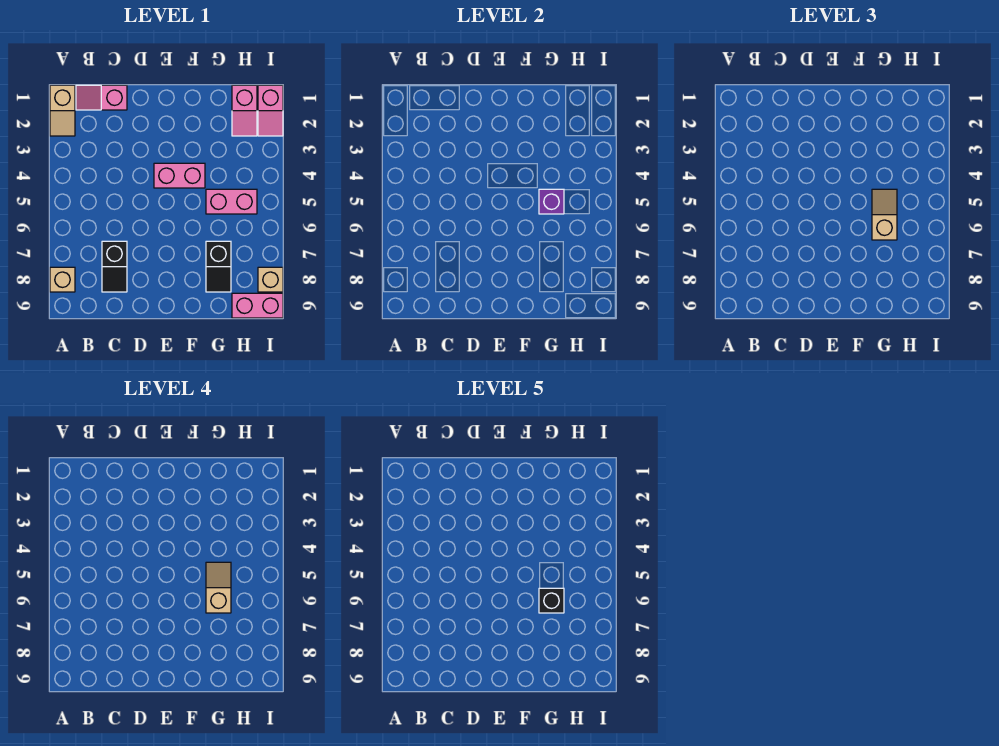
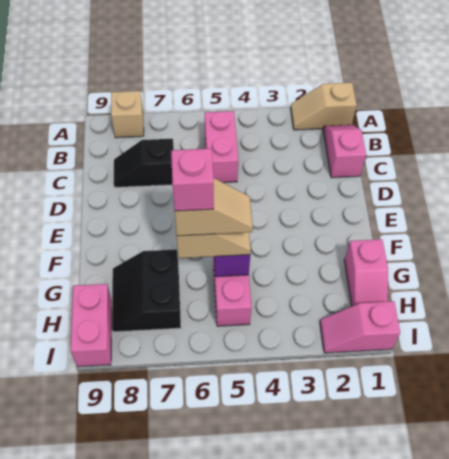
pink brick E4:F4 level 1 -> pink brick B5:C5 level 1
black brick G6 level 5 -> pink brick G6 level 5
black slope G7:G8 level 1 top 7 -> black slope G7:H8 level 1 top 7
pink slope H1:H2 level 1 top 1 -> pink slope G1:H1 level 1 top G
tan brick I8 level 1 -> none

